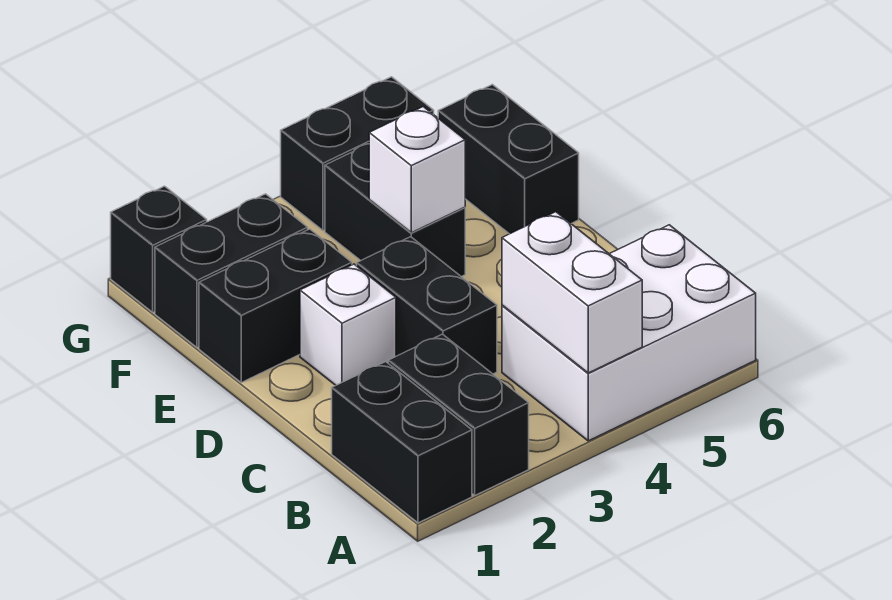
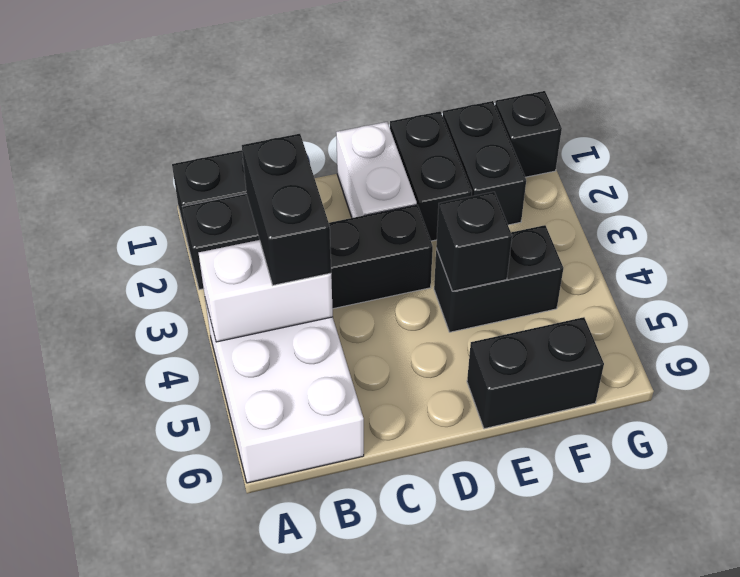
white brick D2 level 1 -> white brick D1:D2 level 1
white brick E4 level 2 -> black brick E4 level 2
black brick G4:G5 level 1 -> black brick B3:B4 level 3

